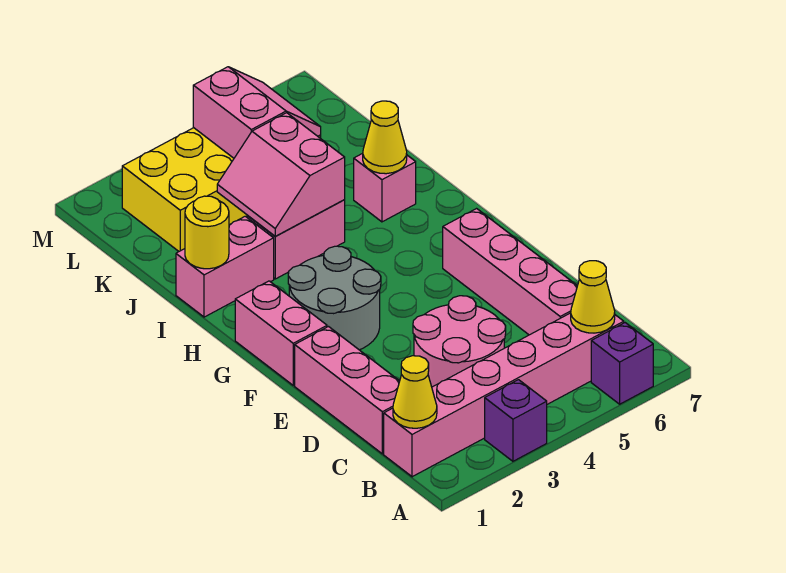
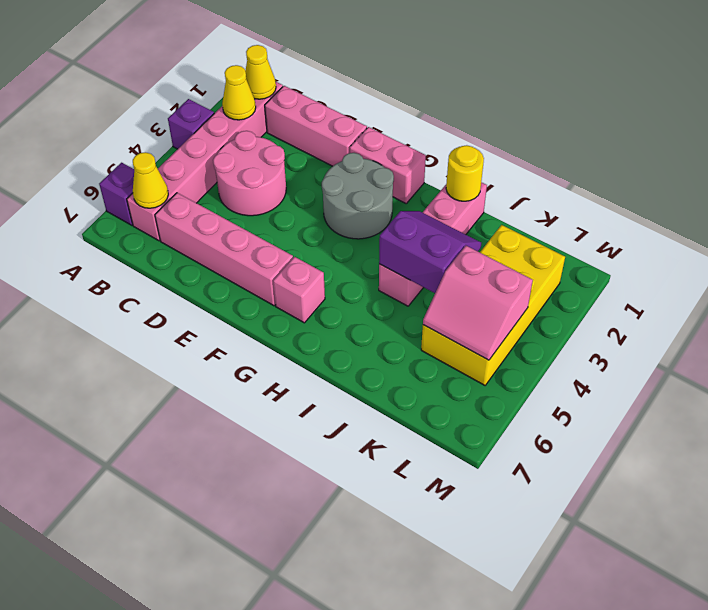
pink slope I3:J4 level 2 top 4 -> purple slope I3:J4 level 2 top 4
pink brick I6 level 1 -> pink brick G6 level 1
yellow cone I6 level 2 -> yellow cone B2 level 2

